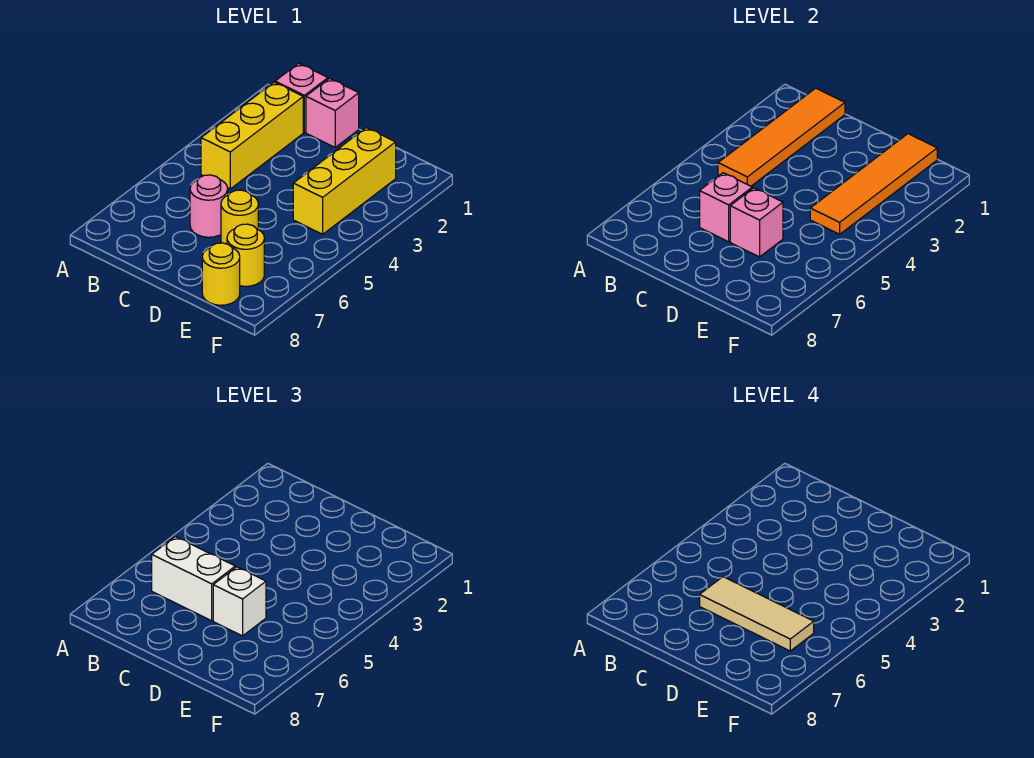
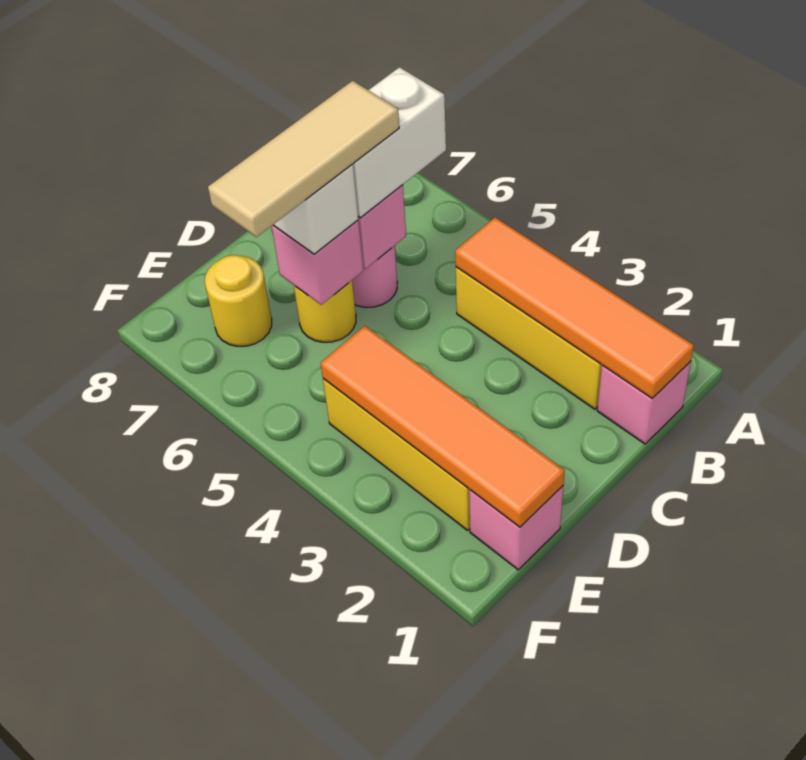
pink brick C1 level 1 -> pink brick E1 level 1
yellow round brick E8 level 1 -> none

